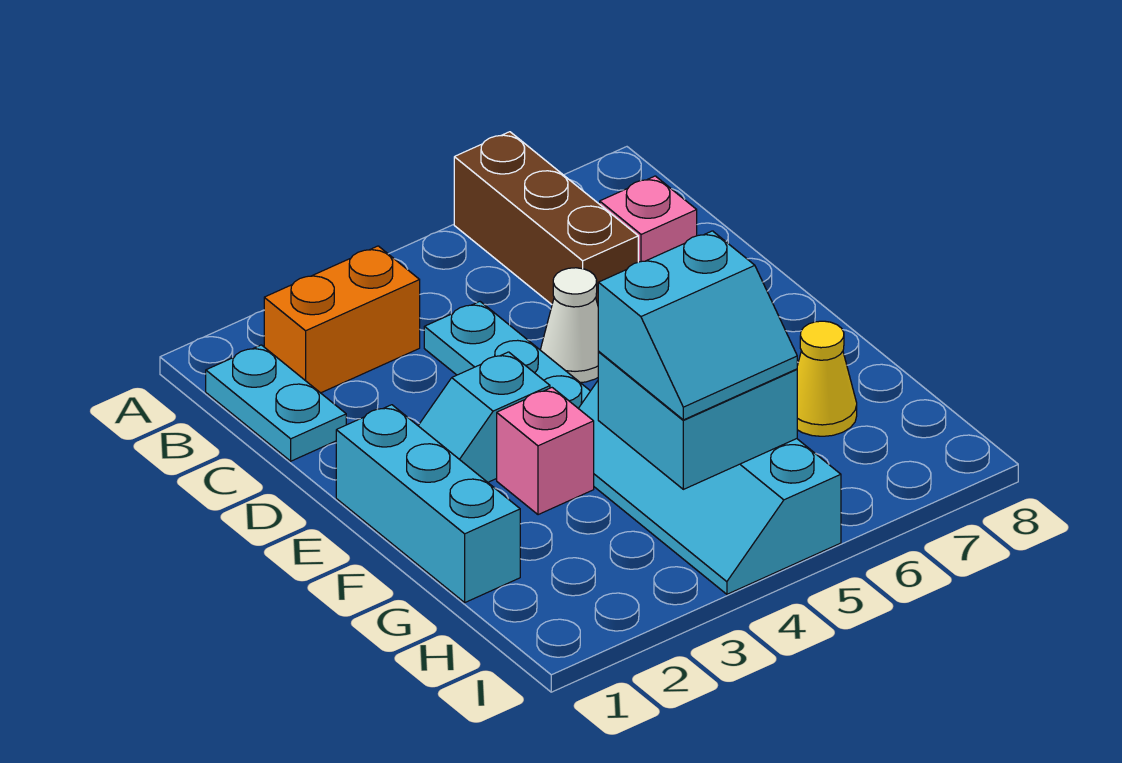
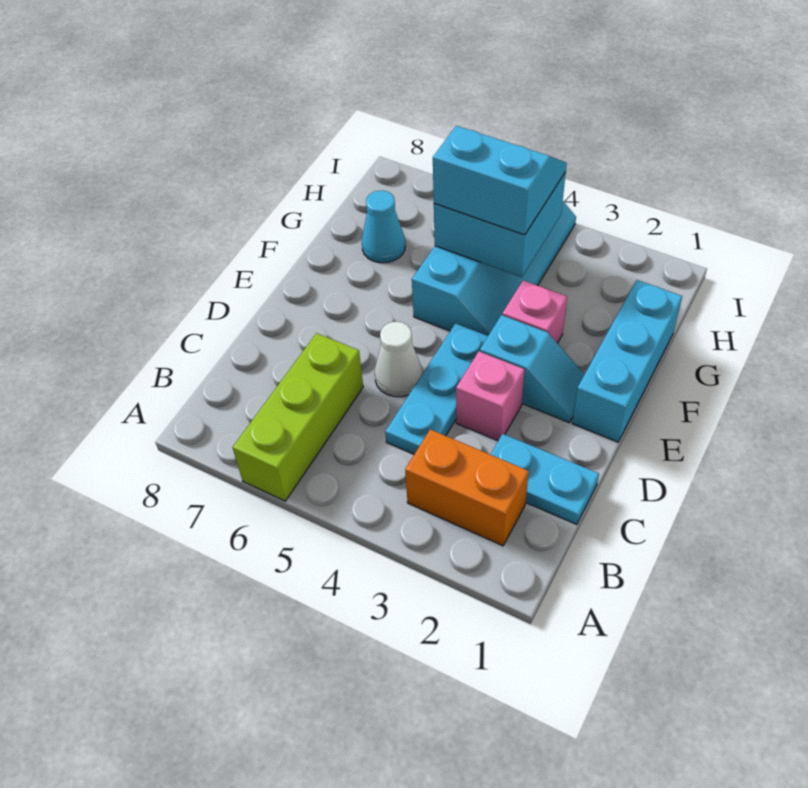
brown brick A6:C6 level 1 -> lime brick A6:C6 level 1
cyan plate B1:C1 level 1 -> cyan plate C1:C2 level 1
pink brick C7 level 1 -> pink brick D3 level 1
yellow cone G7 level 1 -> cyan cone G7 level 1

